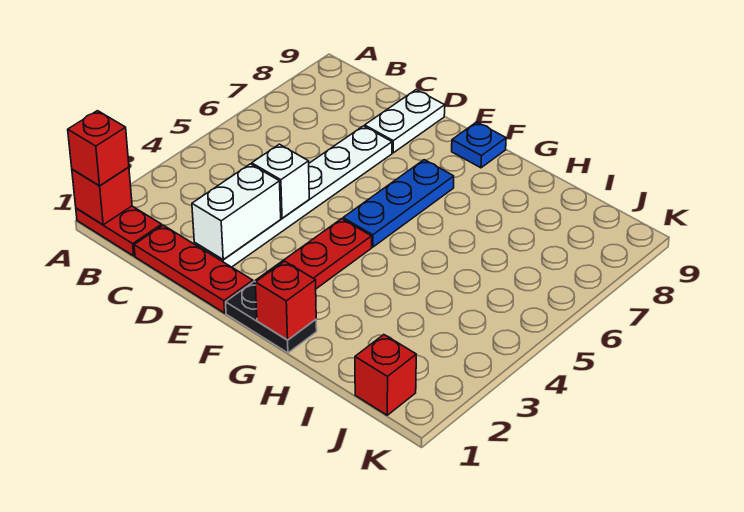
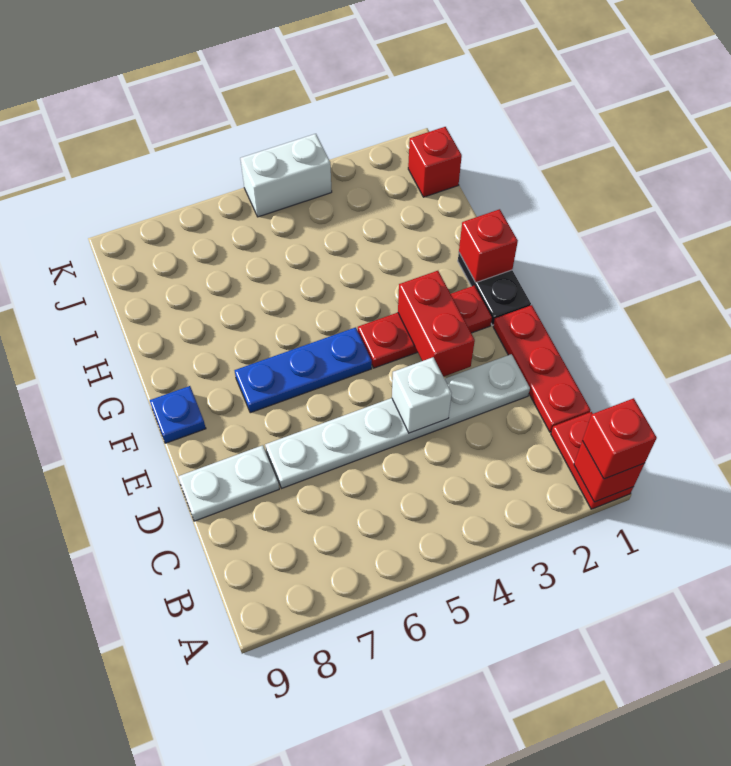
white brick D2:D3 level 2 -> white brick K4:K5 level 1
none -> red brick E3:F3 level 2

